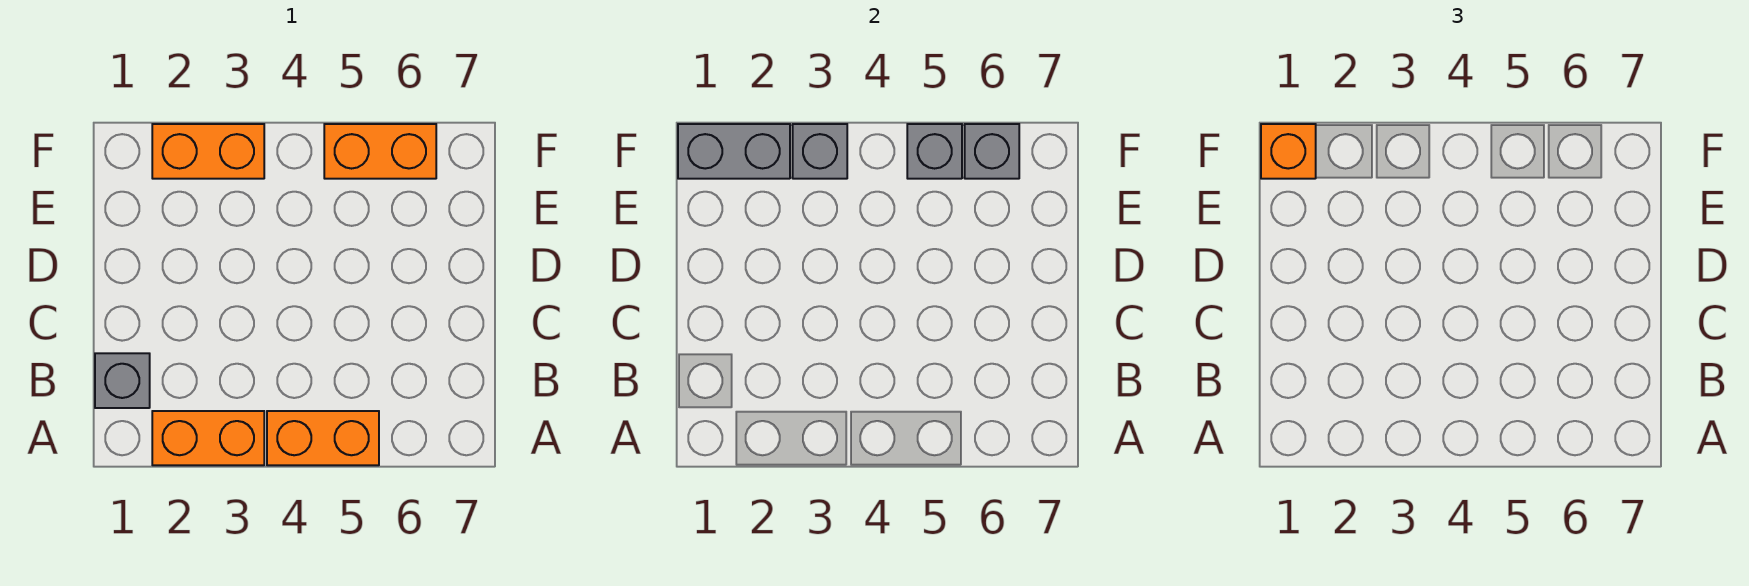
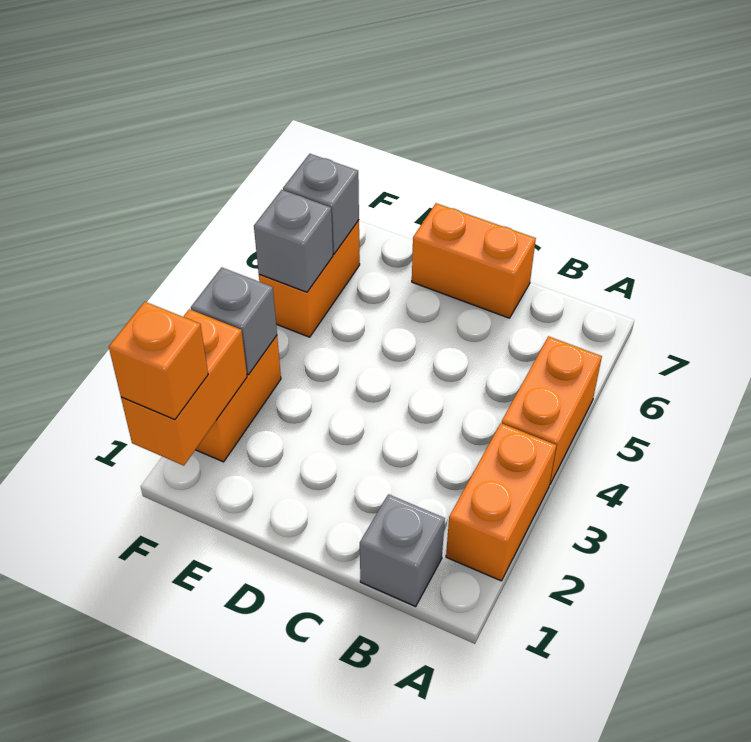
none -> orange brick C7:D7 level 1
grey brick F1:F2 level 2 -> orange brick F1:F2 level 2

